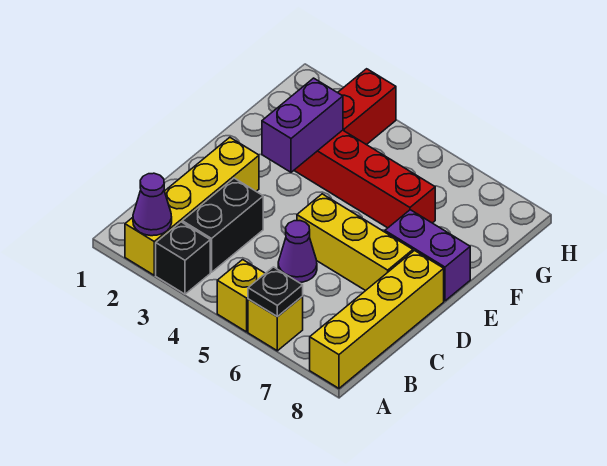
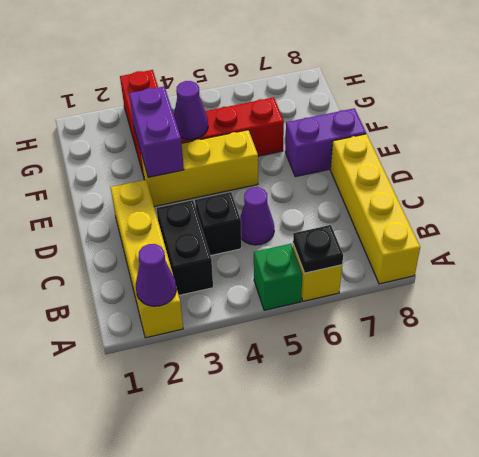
black brick A3 level 1 -> black brick C4 level 1
yellow brick A5 level 1 -> green brick A5 level 1
yellow brick D5:D7 level 1 -> yellow brick E3:E5 level 1
none -> purple cone F4 level 2

